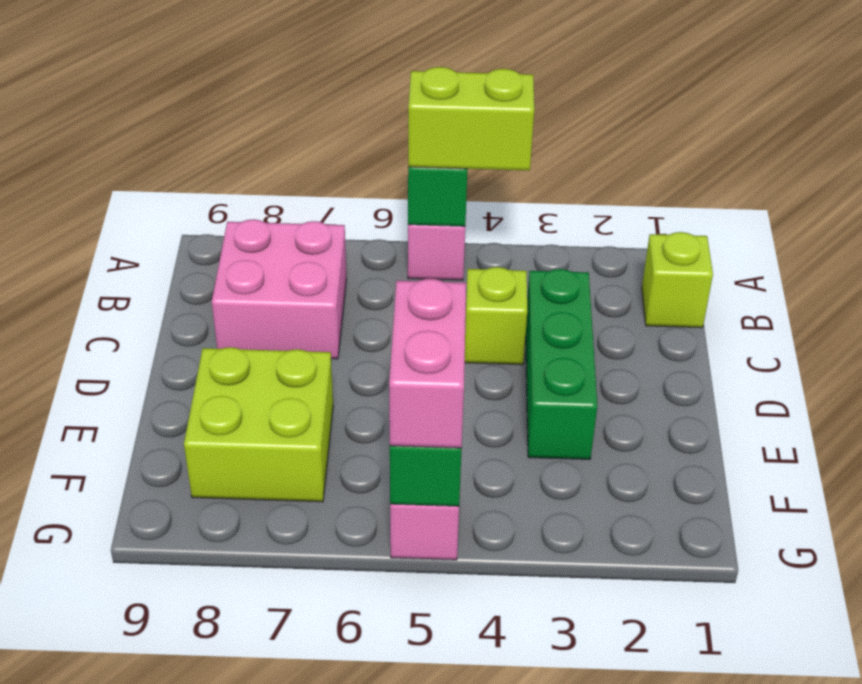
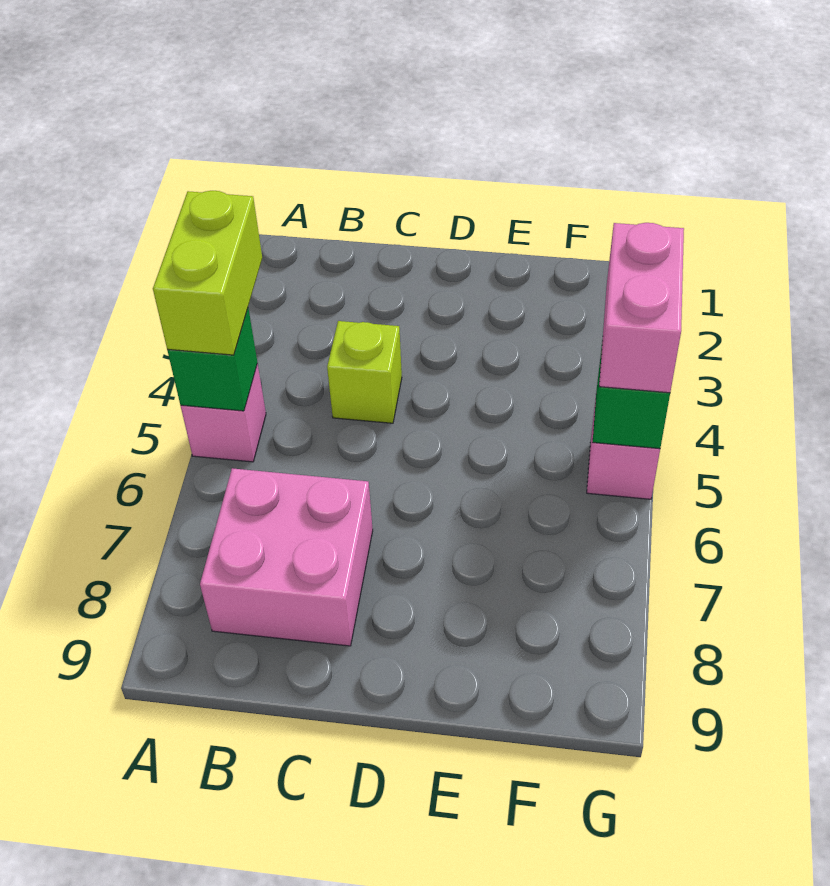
lime brick B1 level 1 -> none
green brick C3:E3 level 1 -> none
lime brick E7:F8 level 1 -> none
pink brick F5:G5 level 3 -> pink brick G4:G5 level 3

